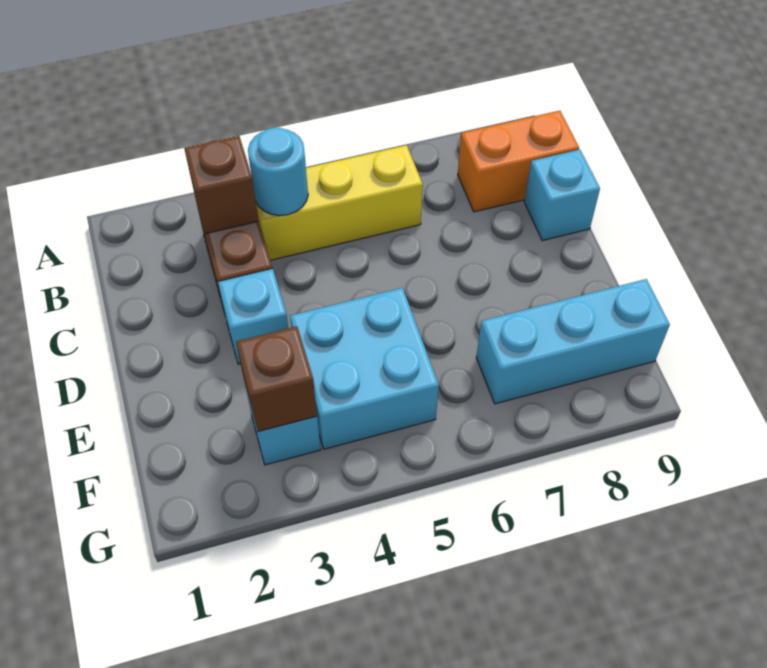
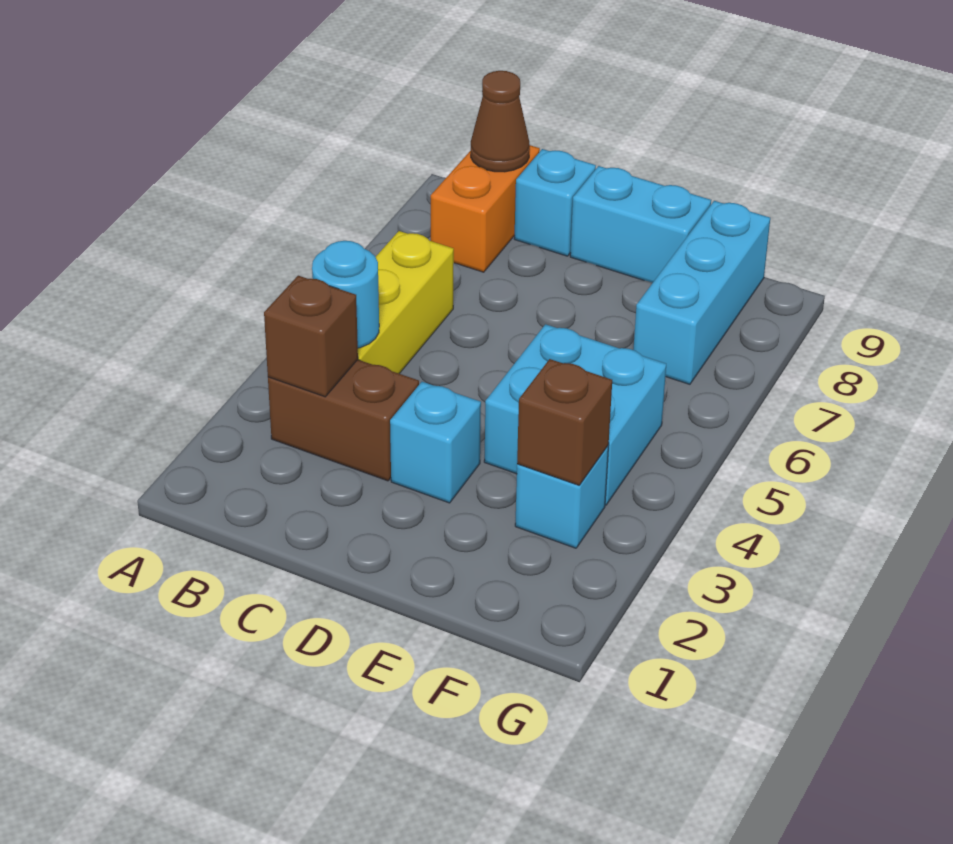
none -> brown cone B9 level 2
none -> cyan brick D9:E9 level 1

